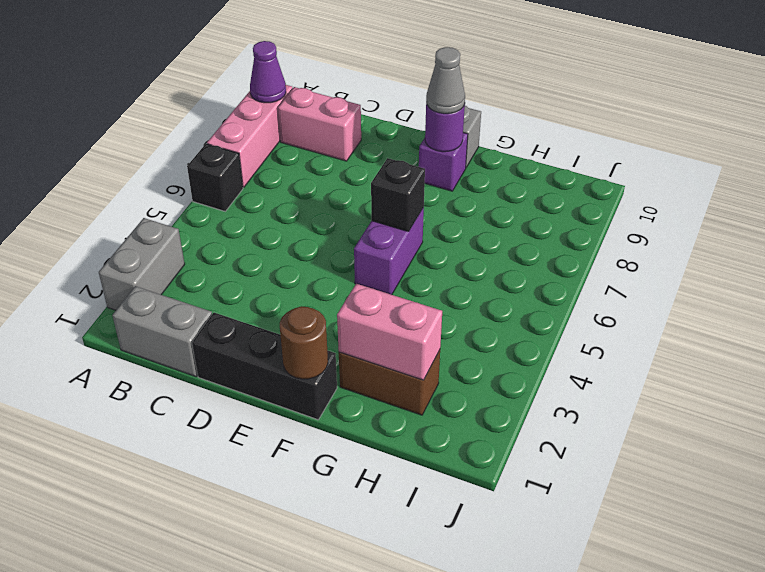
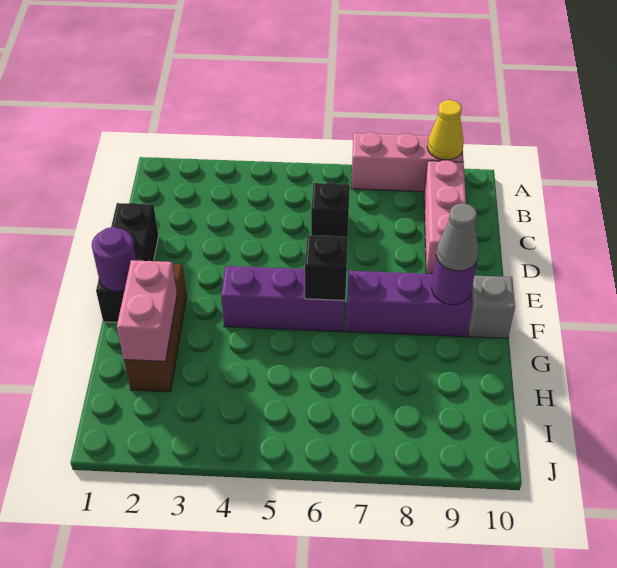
grey brick A2:A3 level 1 -> none
black brick A6 level 1 -> black brick C6 level 1
purple cone A9 level 2 -> yellow cone A9 level 2
grey brick B1:C1 level 1 -> none
pink brick B9:C9 level 1 -> pink brick B9:D9 level 1
brown round brick F1 level 2 -> purple round brick F1 level 2
purple brick F5:F6 level 1 -> purple brick F4:F6 level 1
purple brick F9 level 1 -> purple brick F7:F9 level 1
brown brick G2:H2 level 1 -> brown brick F2:H2 level 1

